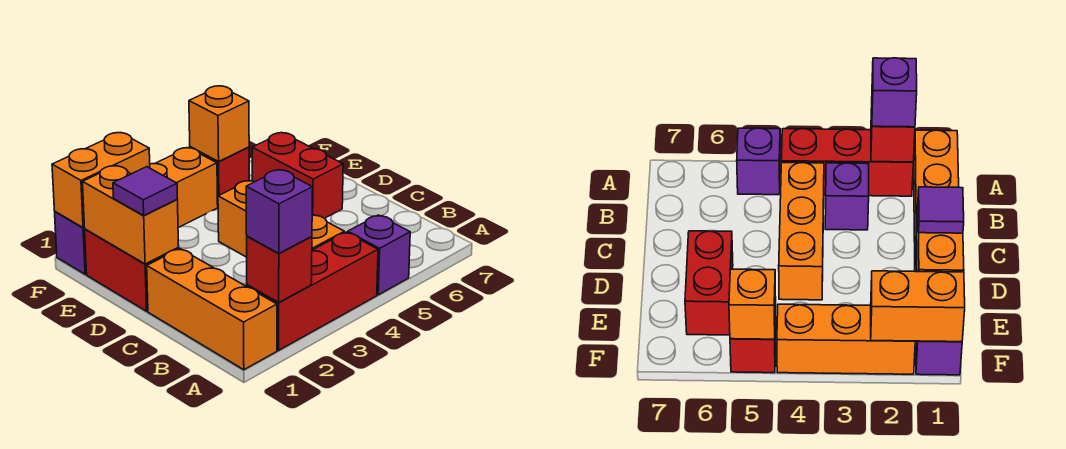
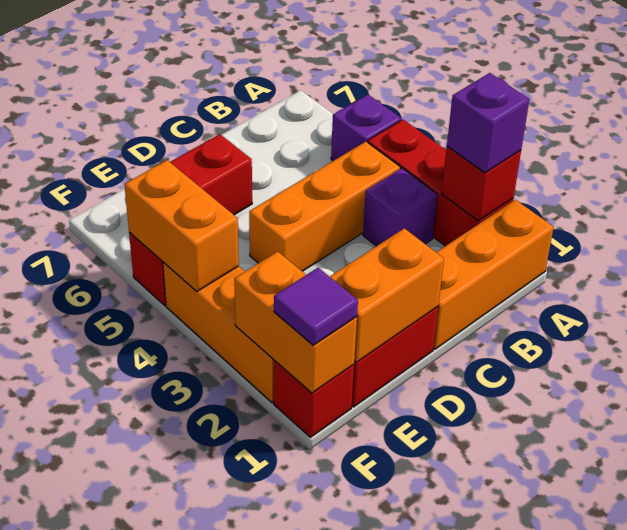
purple tile D1 level 3 -> purple tile F1 level 3
purple brick F1 level 1 -> red brick F1 level 1
orange brick F5 level 2 -> orange brick F4:F5 level 2

